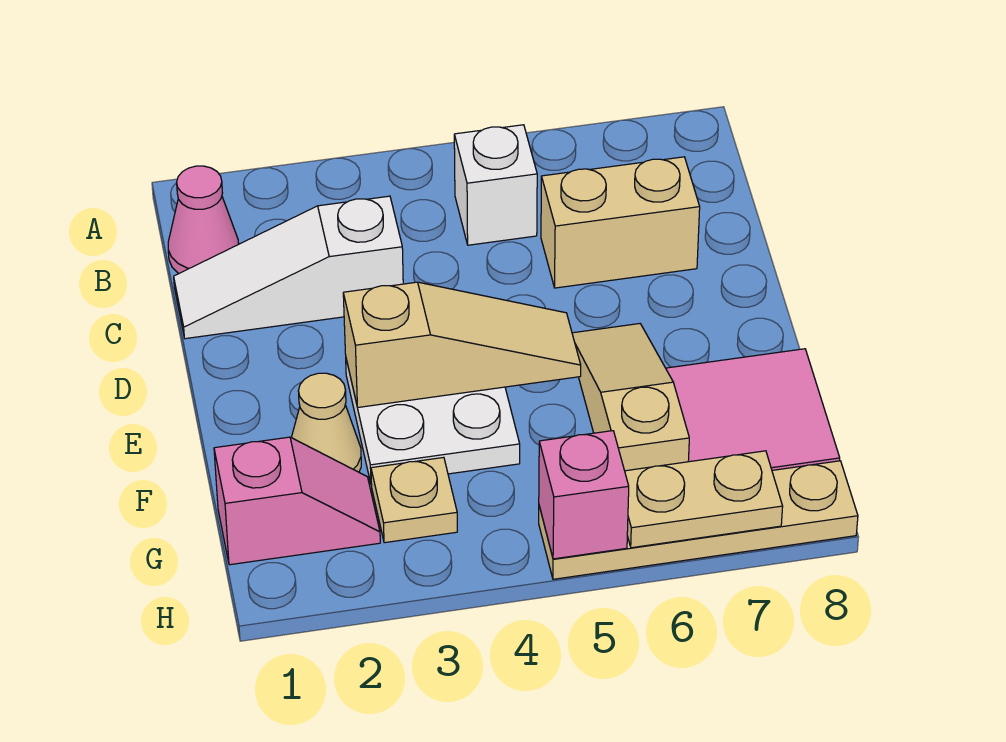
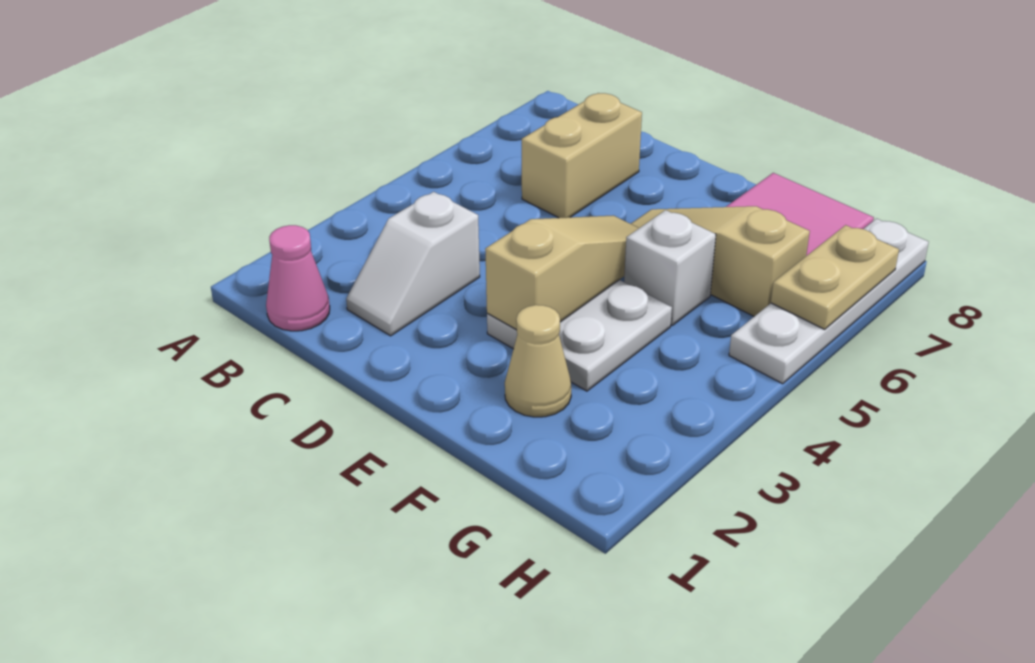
white brick B5 level 1 -> white brick F5 level 1
white slope C1:C3 level 1 top 3 -> white slope C2:C3 level 1 top 3
pink slope G1:G2 level 1 top 1 -> none
tan plate G3 level 1 -> none
tan plate H5:H8 level 1 -> white plate H5:H8 level 1
pink brick H5 level 2 -> none

